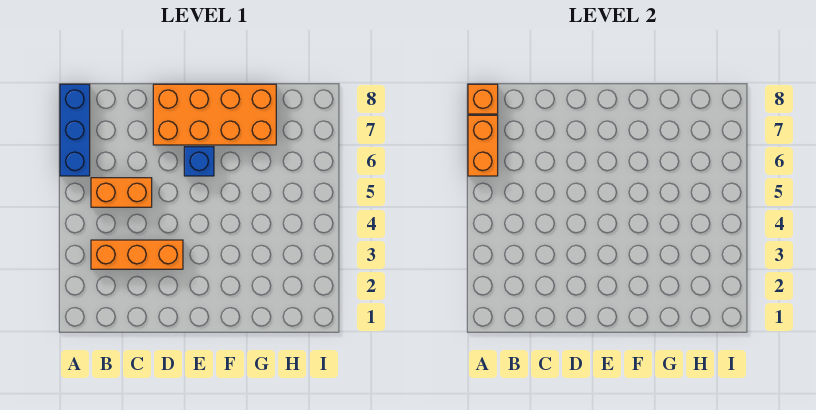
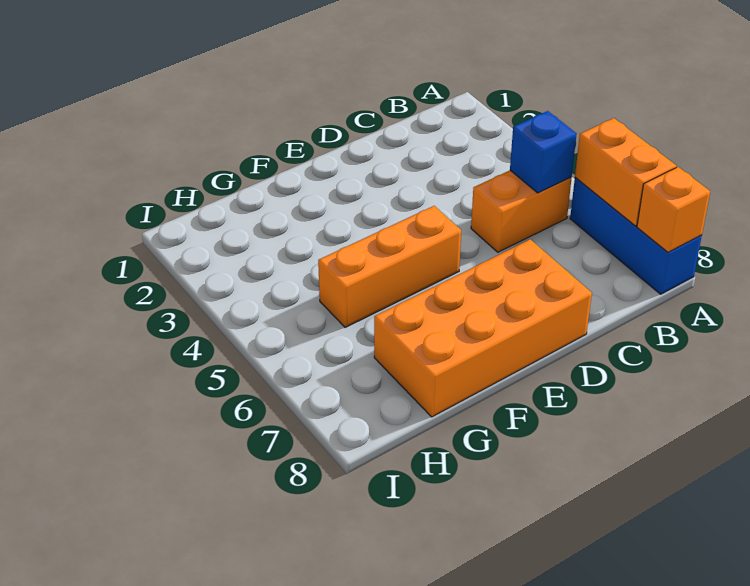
orange brick B3:D3 level 1 -> orange brick E5:G5 level 1
blue brick E6 level 1 -> blue brick B5 level 2

